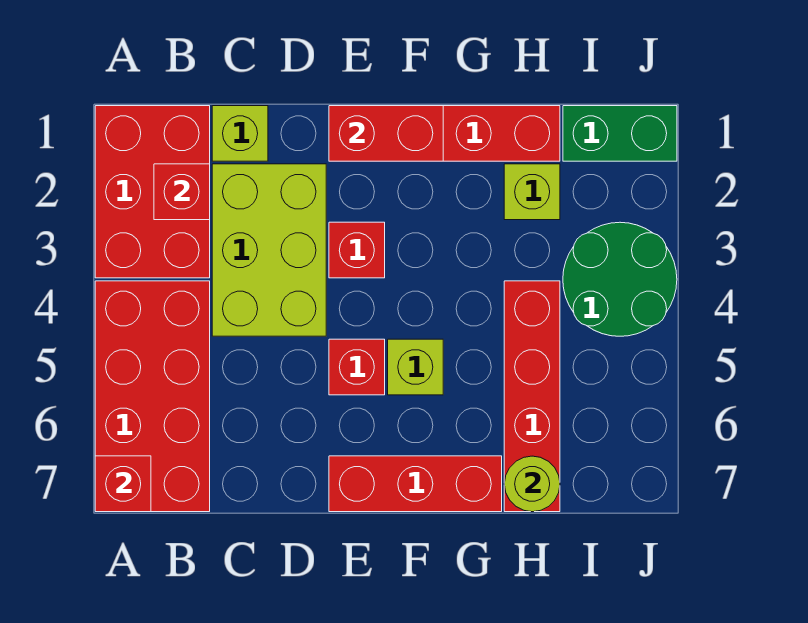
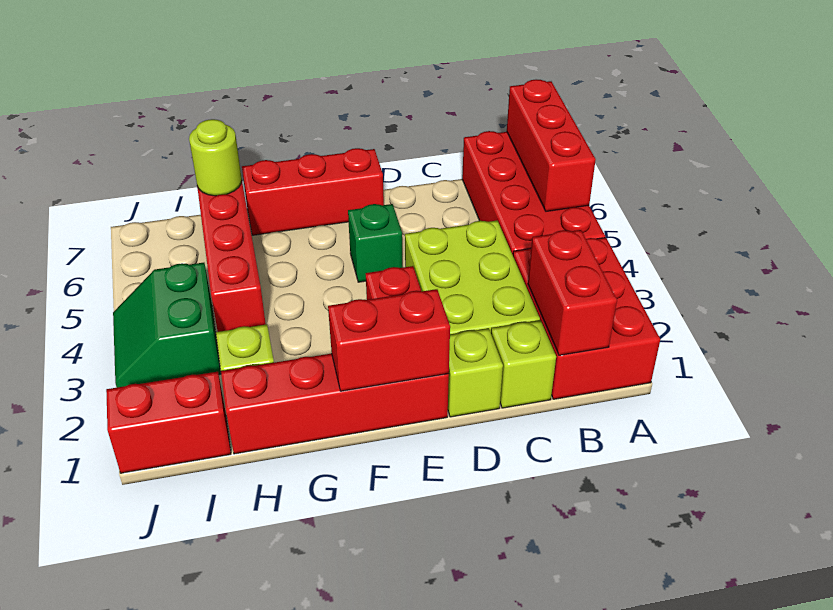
red brick A7 level 2 -> red brick A5:A7 level 2
red brick B2 level 2 -> red brick B1:B2 level 2
red brick E5 level 1 -> green brick E5 level 1
lime brick F5 level 1 -> lime brick D1 level 1
green brick I1:J1 level 1 -> red brick I1:J1 level 1
green round brick I3:J4 level 1 -> green slope I3:J4 level 1 top I

